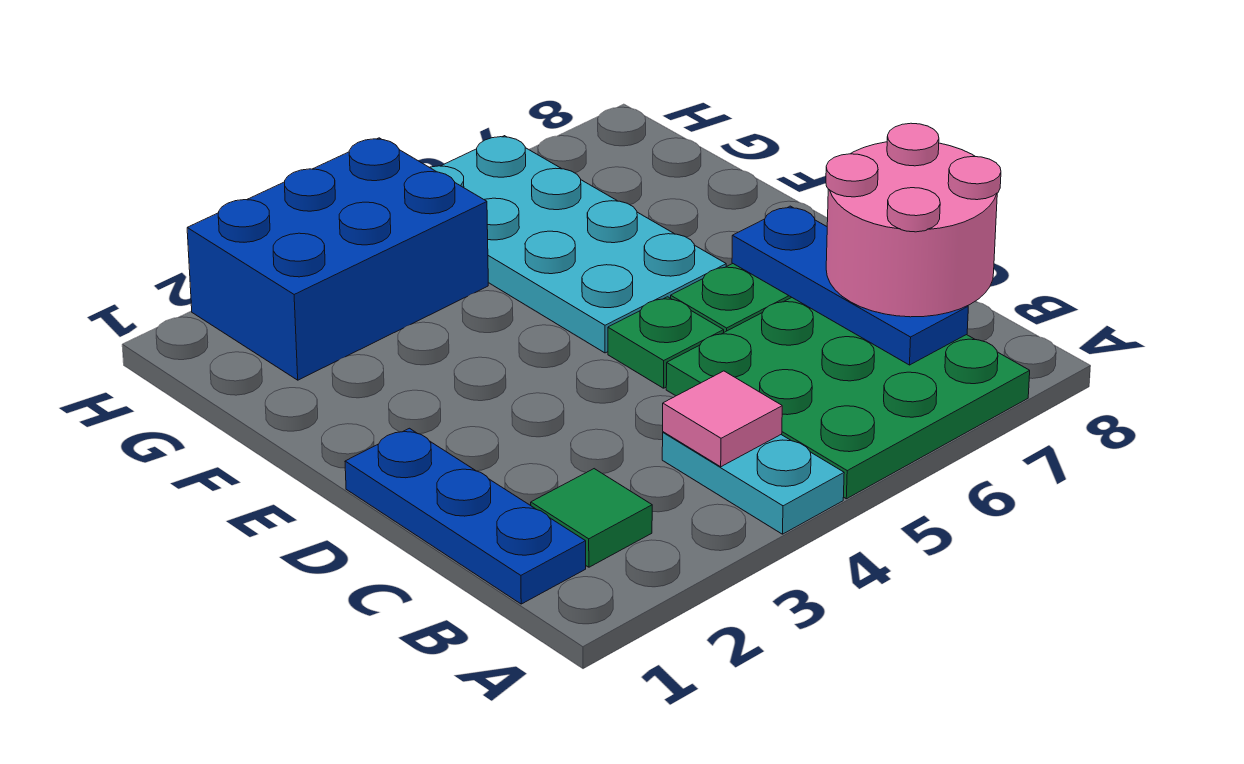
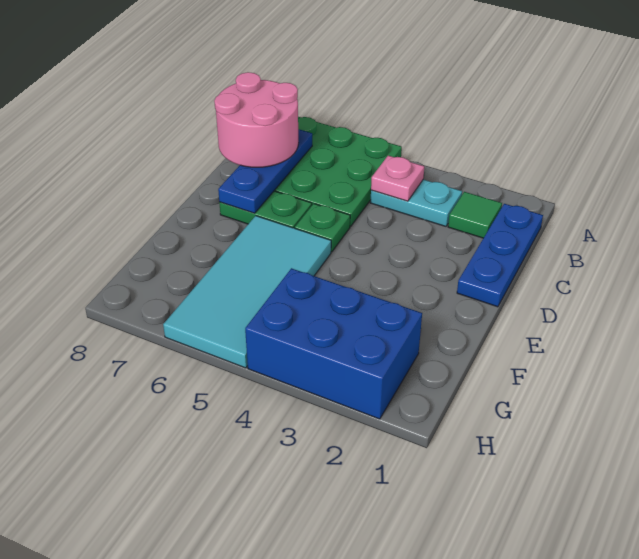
cyan plate A4:B4 level 1 -> cyan plate B3:B4 level 1
pink tile B4 level 2 -> pink plate B4 level 2
cyan plate E5:H6 level 1 -> cyan tile E5:H6 level 1

